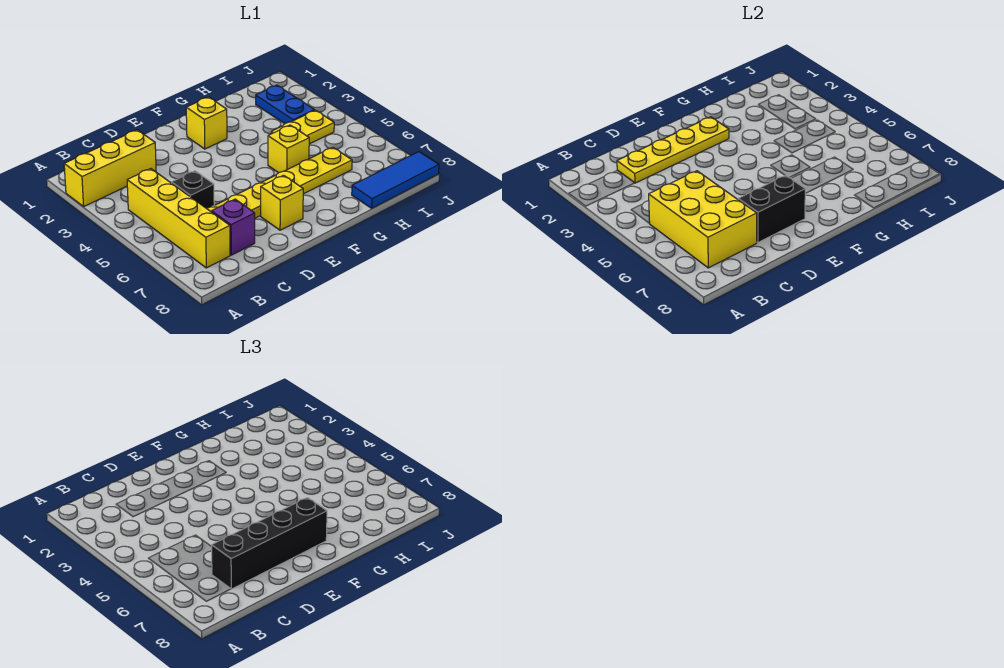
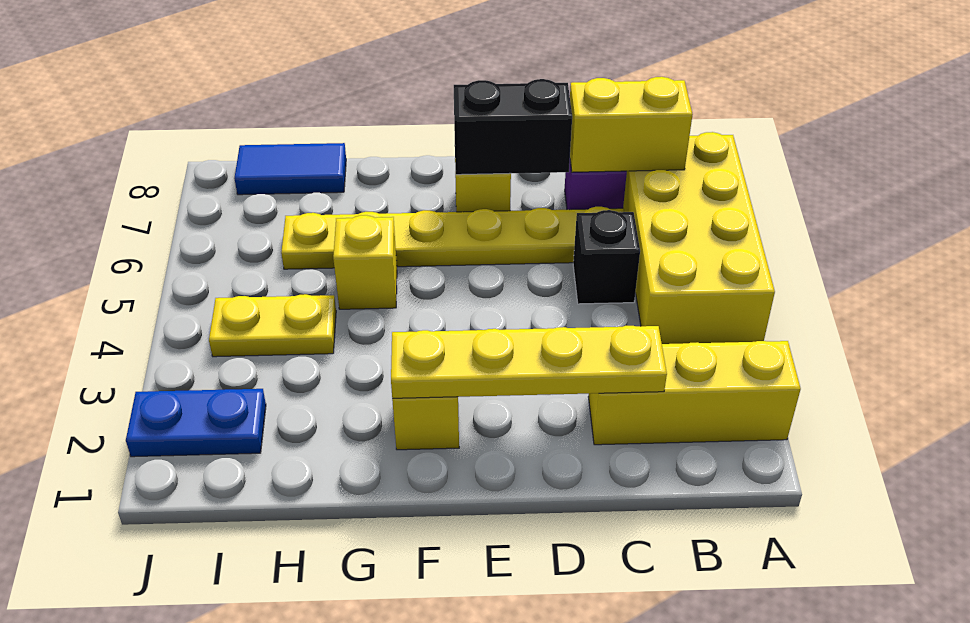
yellow brick B4:B7 level 1 -> yellow brick A4:B7 level 1
yellow brick B5:C7 level 2 -> yellow brick B7:C7 level 2
black brick C7:F7 level 3 -> none
blue tile H8:J8 level 1 -> blue tile H8:I8 level 1
blue plate I2:I3 level 1 -> blue plate I2:J2 level 1

